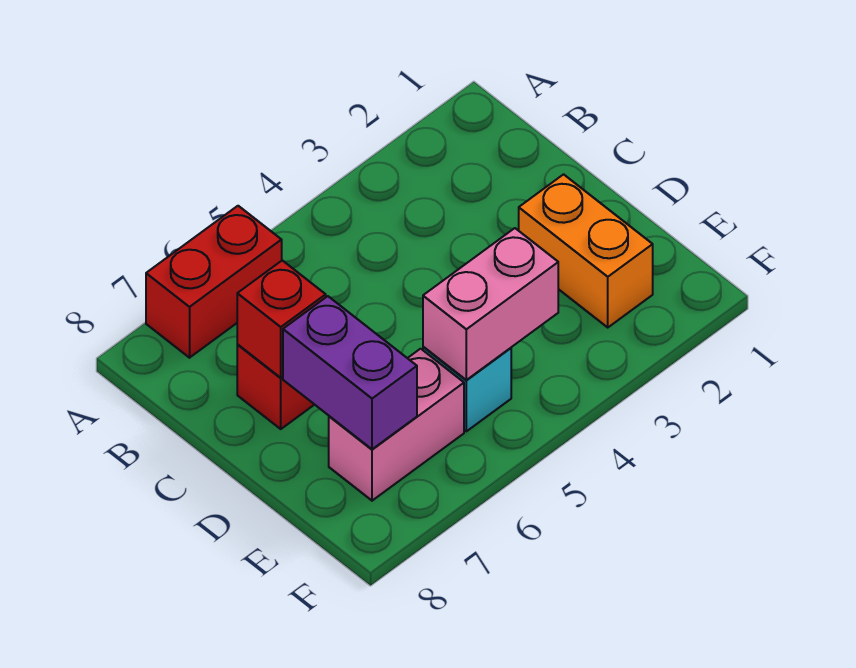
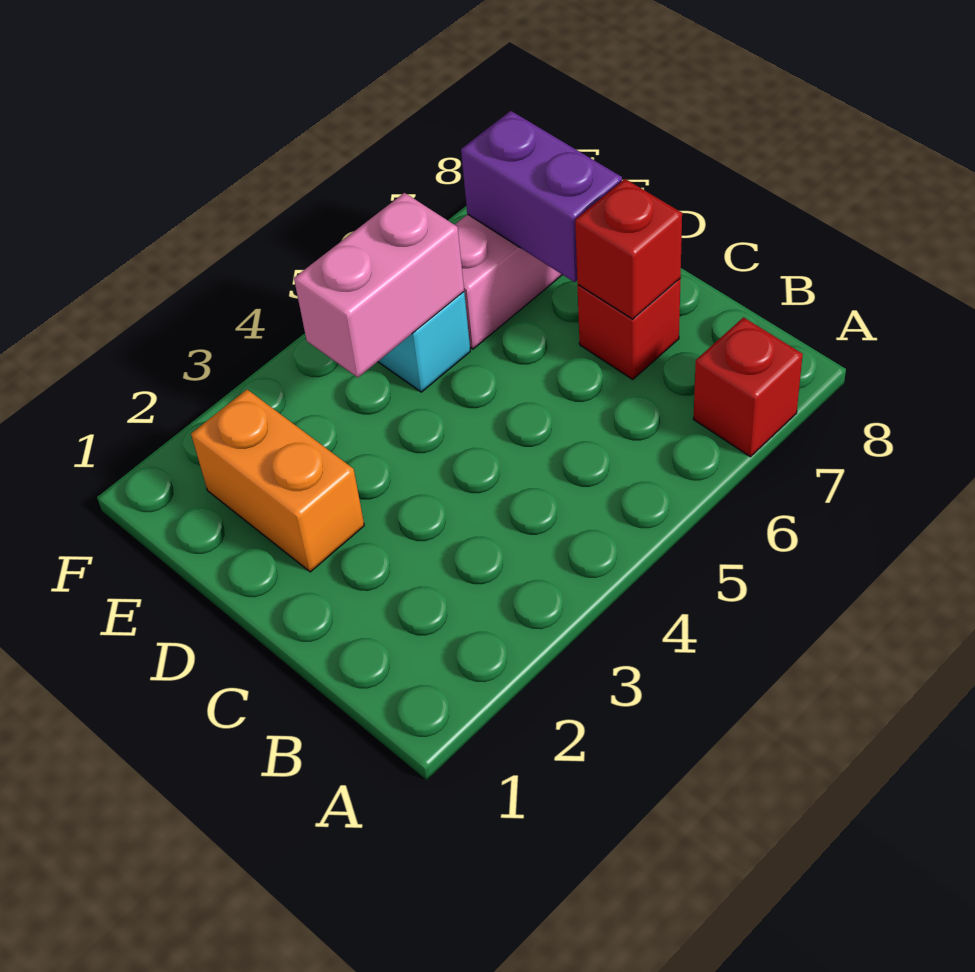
red brick A6:A7 level 1 -> red brick A7 level 1

